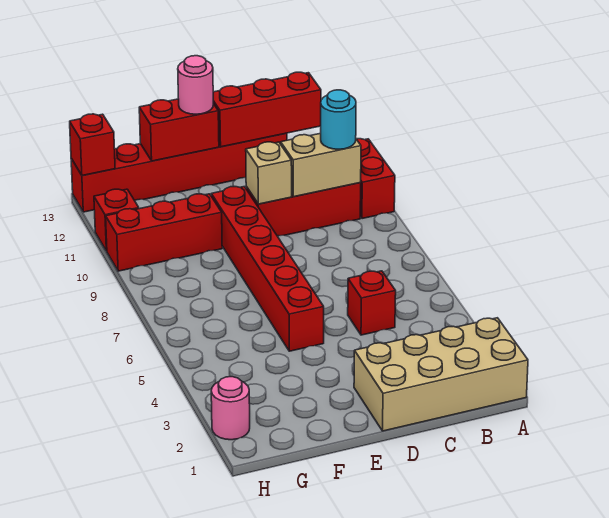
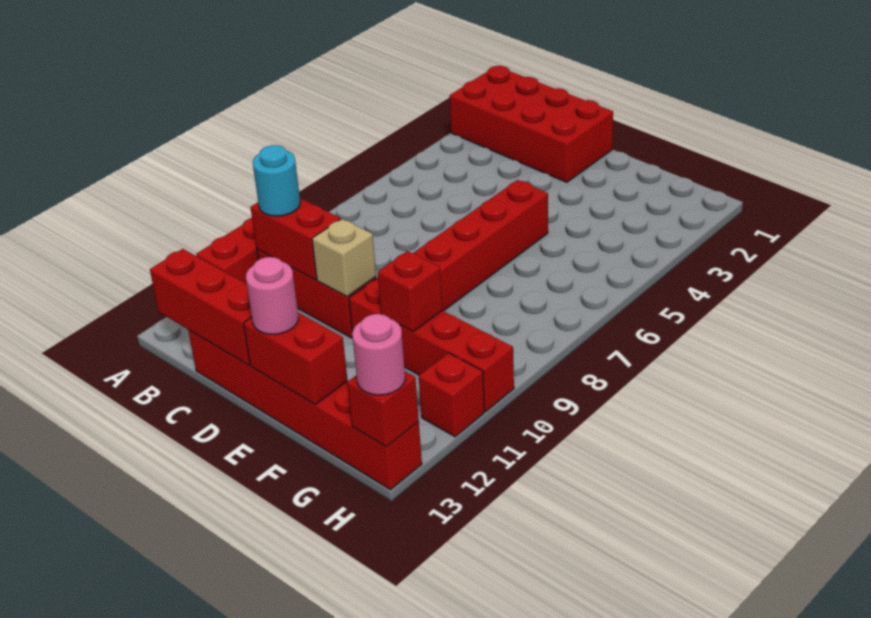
tan brick A1:D2 level 1 -> red brick A1:D2 level 1
tan brick B10:C10 level 2 -> red brick B10:C10 level 2
red brick C5 level 1 -> red brick F10 level 2
pink round brick H2 level 1 -> pink round brick H13 level 3

